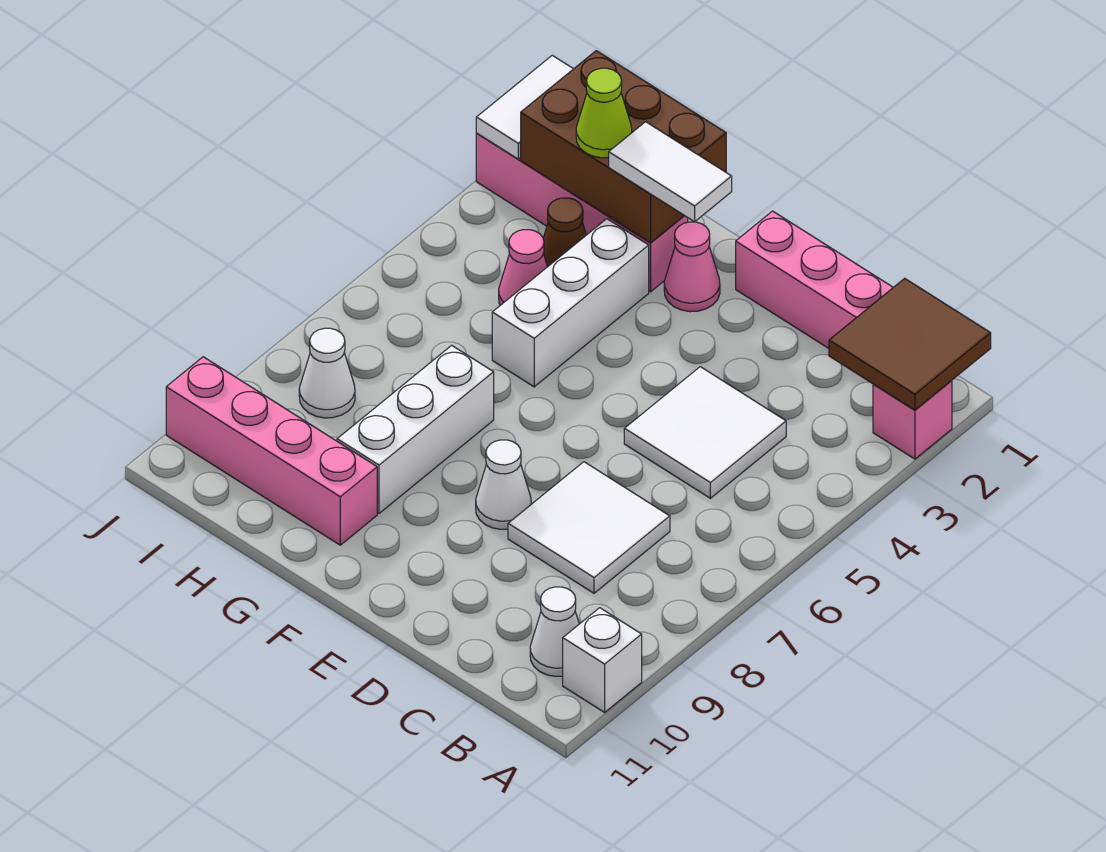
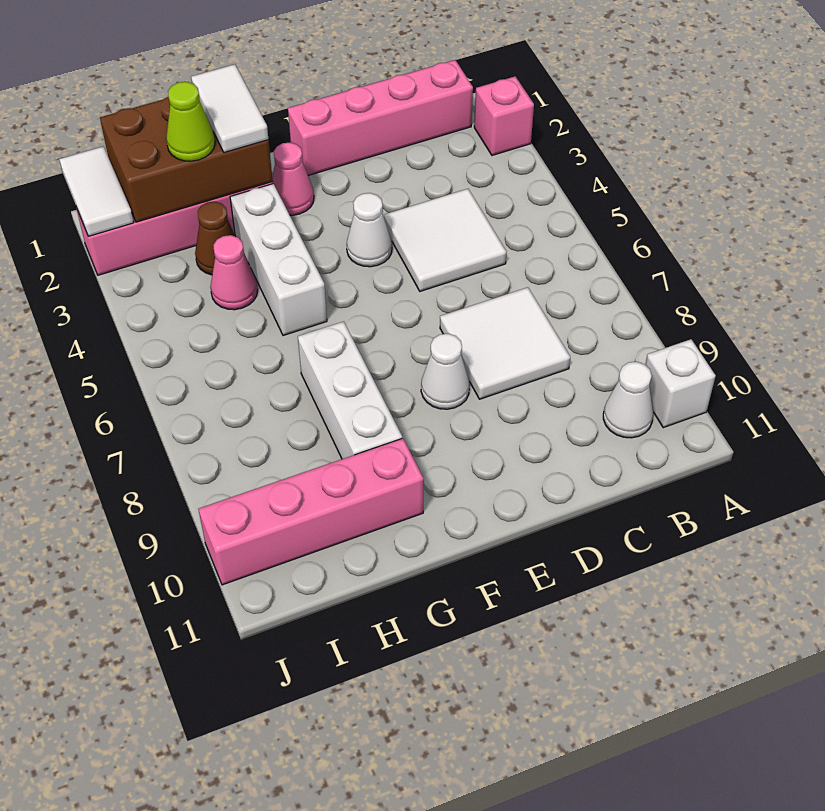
brown tile A1:B2 level 2 -> none
white tile F2:G2 level 3 -> white tile G1:G2 level 3
white cone I8 level 1 -> white cone E4 level 1

